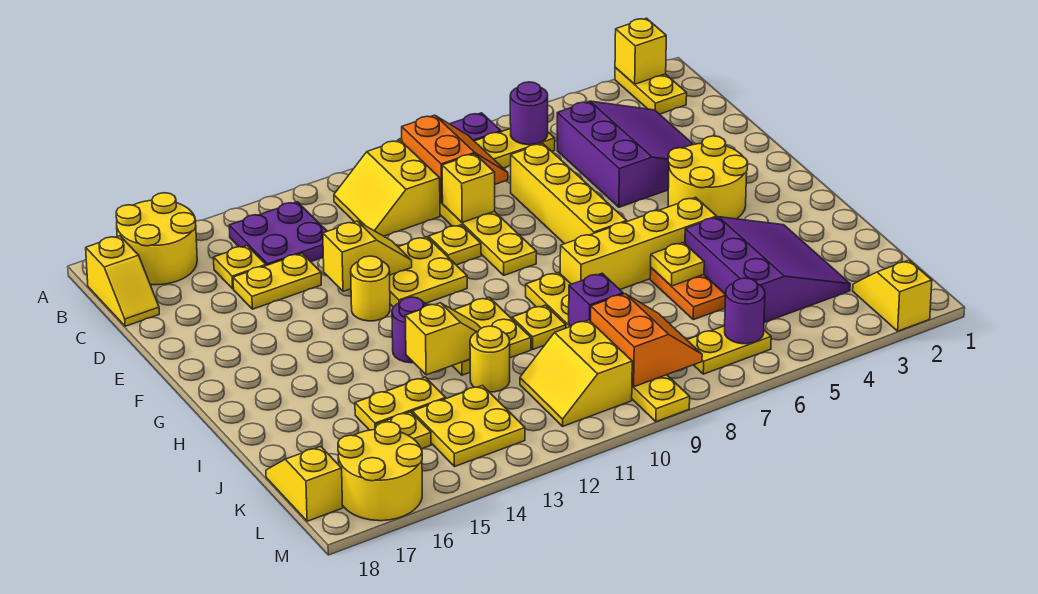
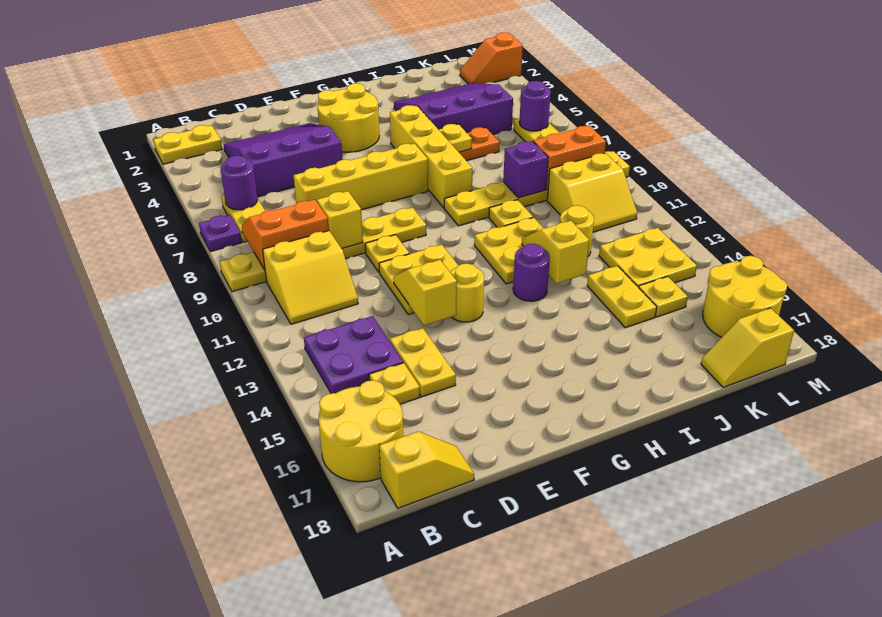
yellow brick A2 level 2 -> none
yellow slope L2:M2 level 1 top M -> orange slope L2:M2 level 1 top M

